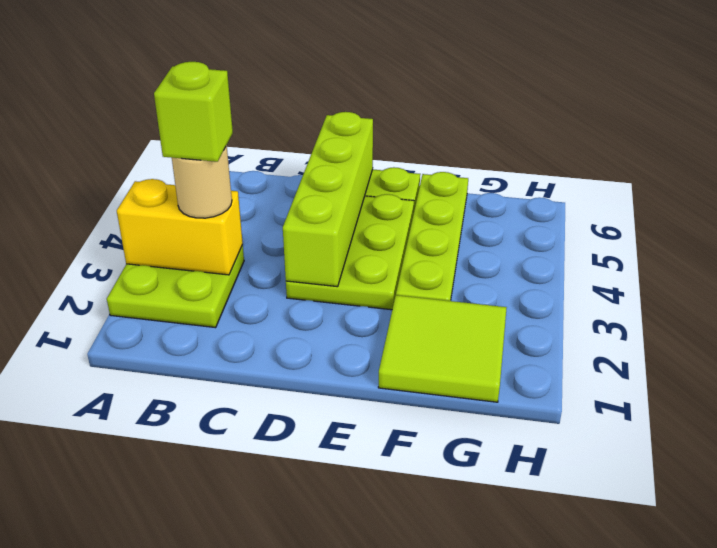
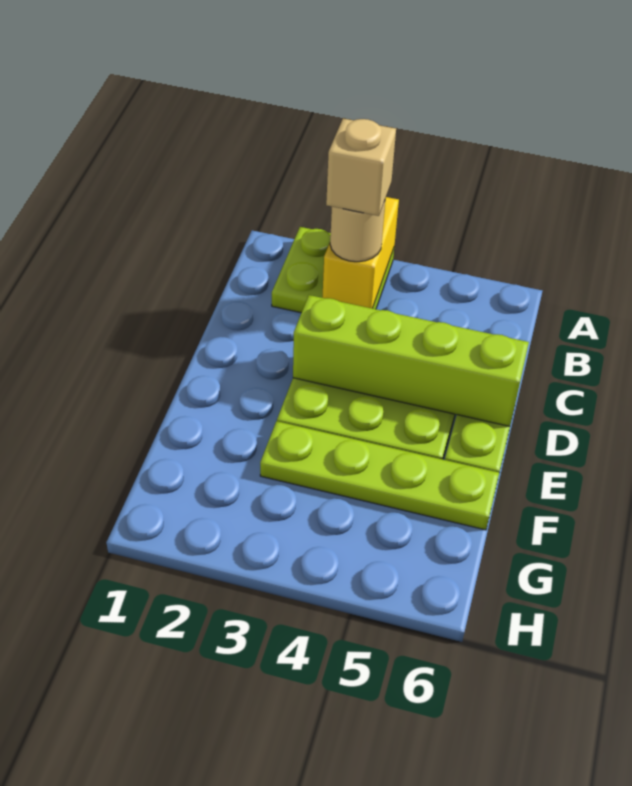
lime brick B3 level 4 -> tan brick B3 level 4
lime tile F1:G2 level 1 -> none

